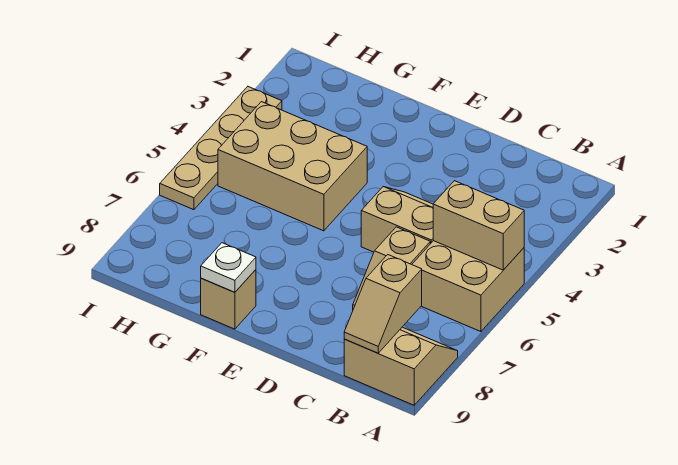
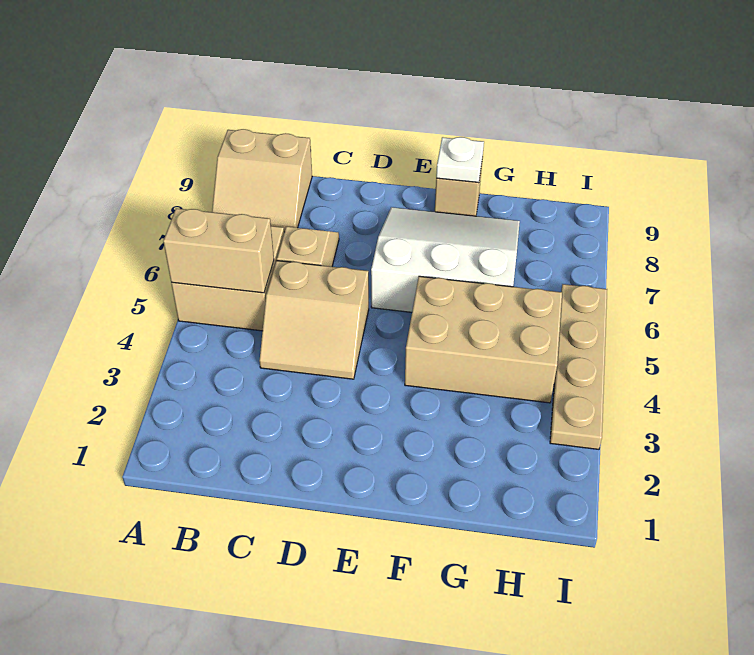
tan slope B8:B9 level 2 top 8 -> none
none -> white slope E6:G8 level 1 top 6

